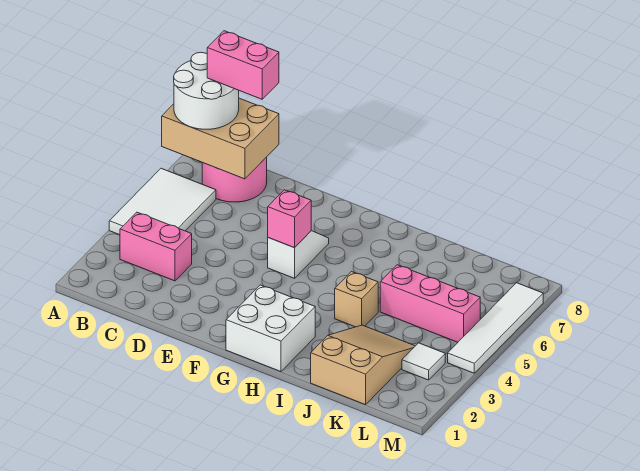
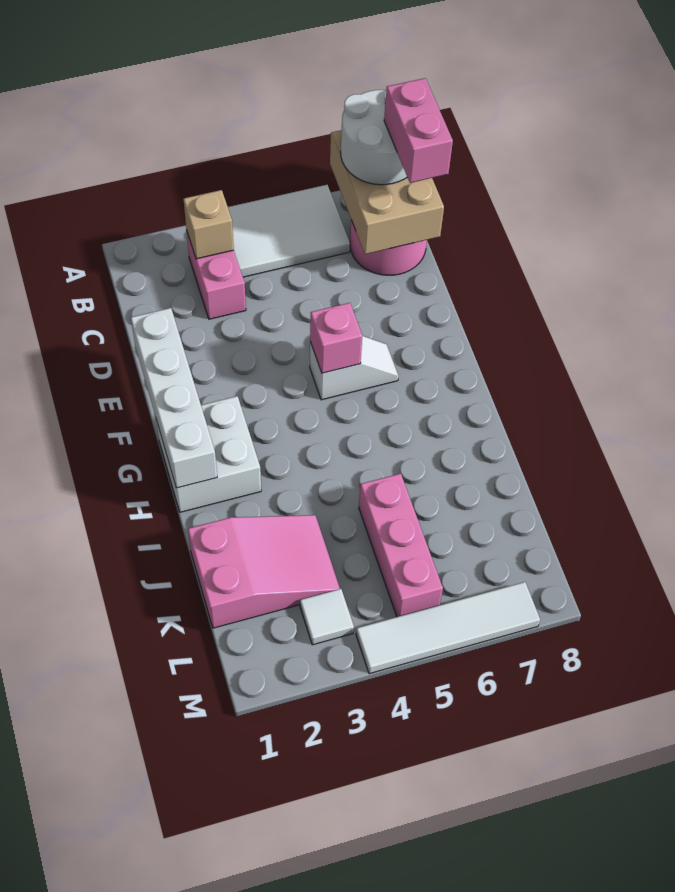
none -> white brick E1:H1 level 2
tan brick I4 level 1 -> tan brick B3 level 2
tan slope J1:K3 level 1 top 1 -> pink slope J1:K3 level 1 top 1

